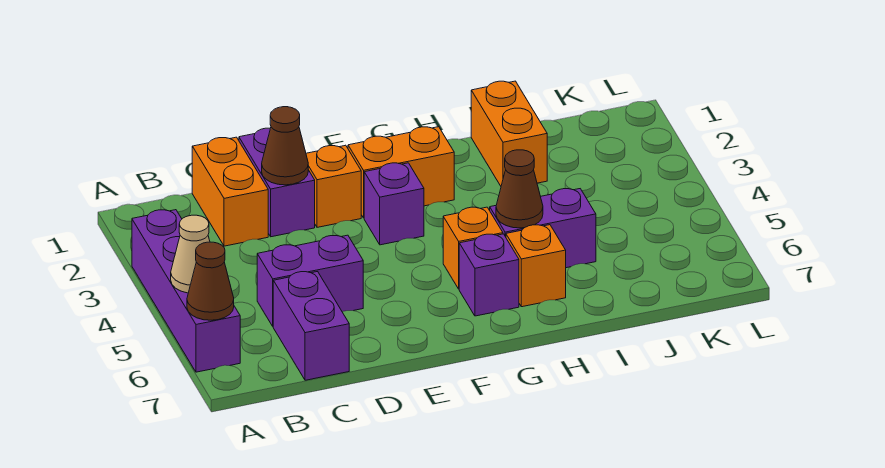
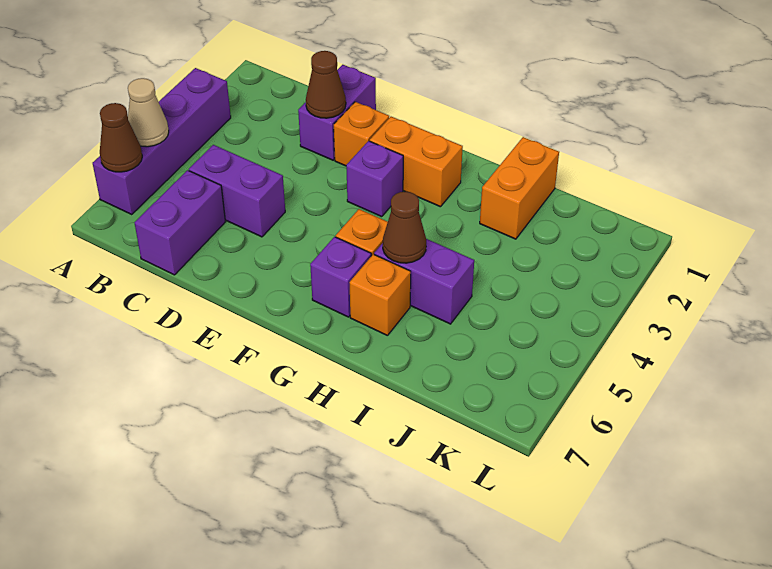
orange brick C1:C2 level 1 -> none

